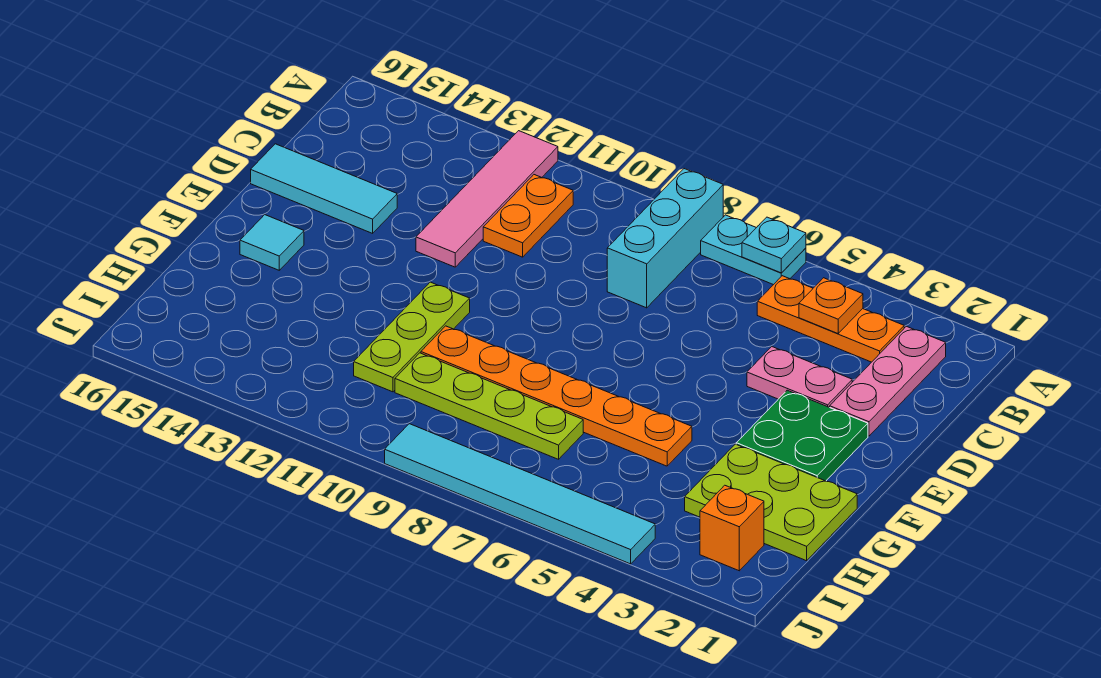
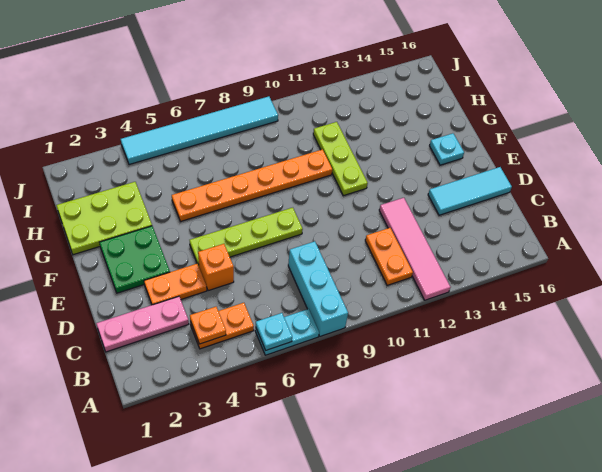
pink plate B2:D2 level 1 -> pink plate C1:C3 level 1
orange plate B3:B5 level 1 -> orange plate B4:B5 level 1
pink plate D3:D4 level 1 -> orange plate D3:D4 level 1
cyan tile F15 level 1 -> cyan plate F15 level 1
lime plate H7:H10 level 1 -> lime plate E5:E8 level 1
orange brick I2 level 1 -> orange brick D5 level 1

